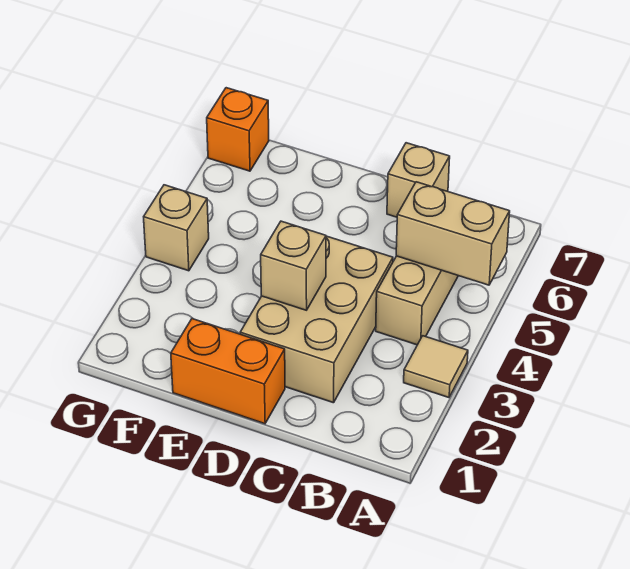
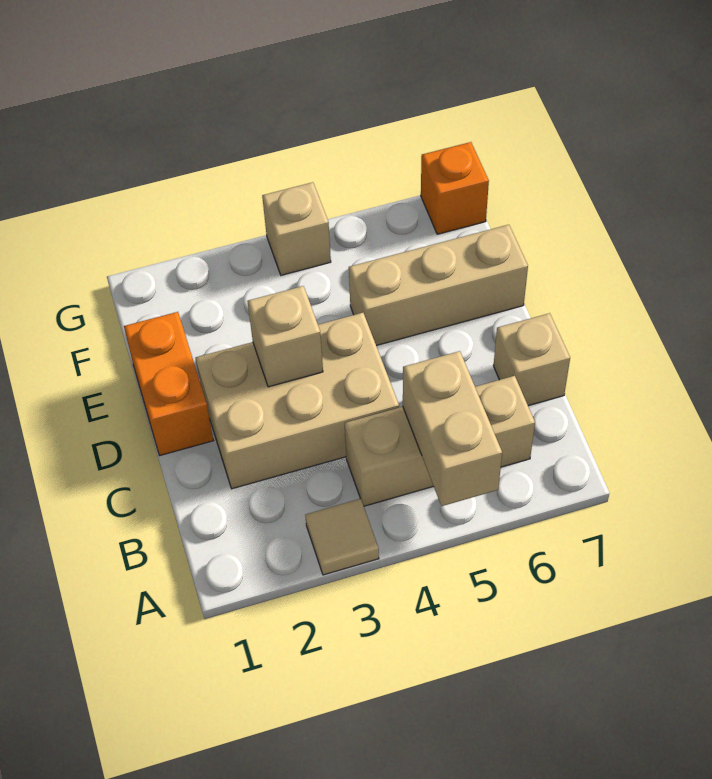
none -> tan brick E5:E7 level 1

